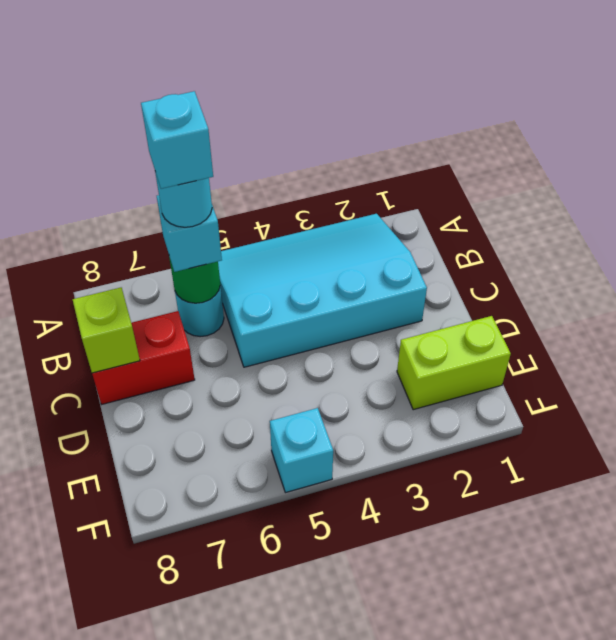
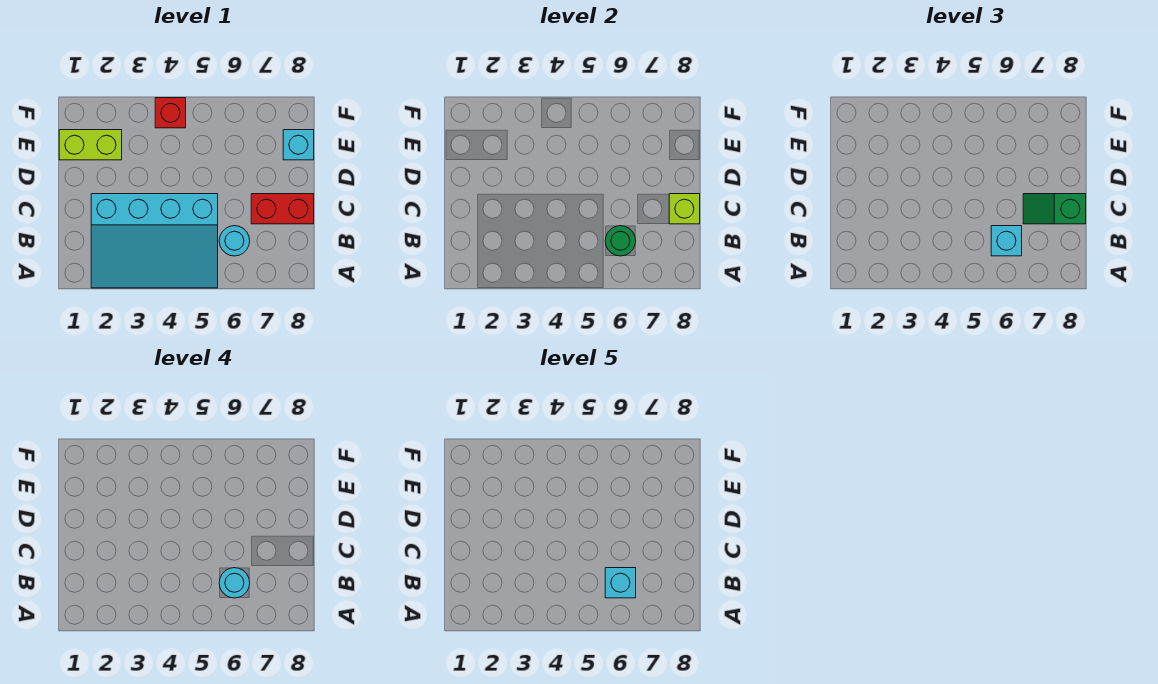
none -> green slope C7:C8 level 3 top 8
none -> red brick F4 level 1
cyan brick F5 level 1 -> cyan brick E8 level 1

